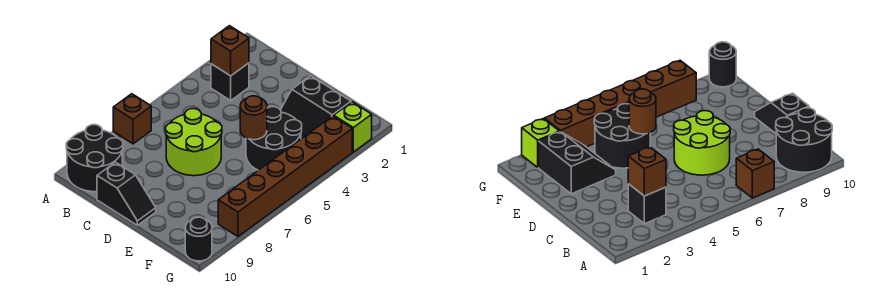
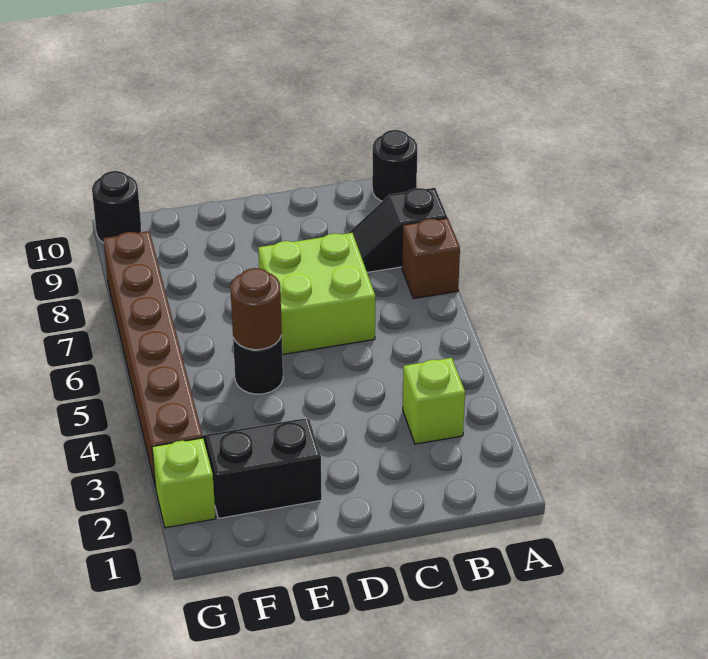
black round brick A9:B10 level 1 -> black round brick A10 level 1
black brick B3 level 1 -> lime brick B3 level 1
brown brick B3 level 2 -> none
lime round brick C6:D7 level 1 -> lime brick C6:D7 level 1
black slope C10:D10 level 1 top C -> black slope A8:B8 level 1 top A
black round brick E4:F5 level 1 -> black round brick E5 level 1

